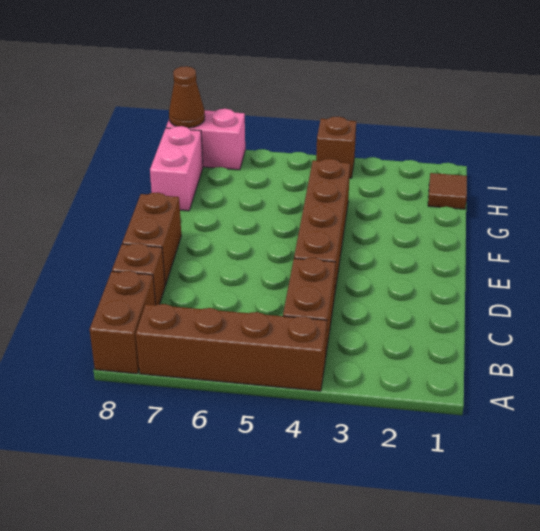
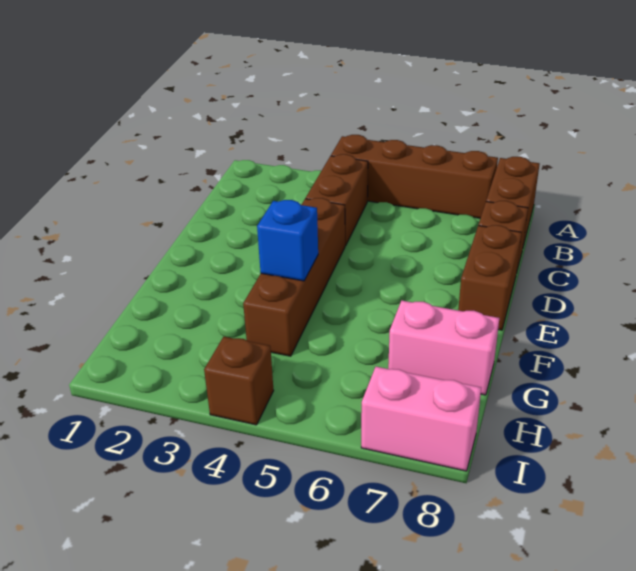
none -> blue brick F4 level 2
pink brick G8:H8 level 1 -> pink brick G7:G8 level 1
brown tile H1 level 1 -> none
brown cone I8 level 2 -> none

